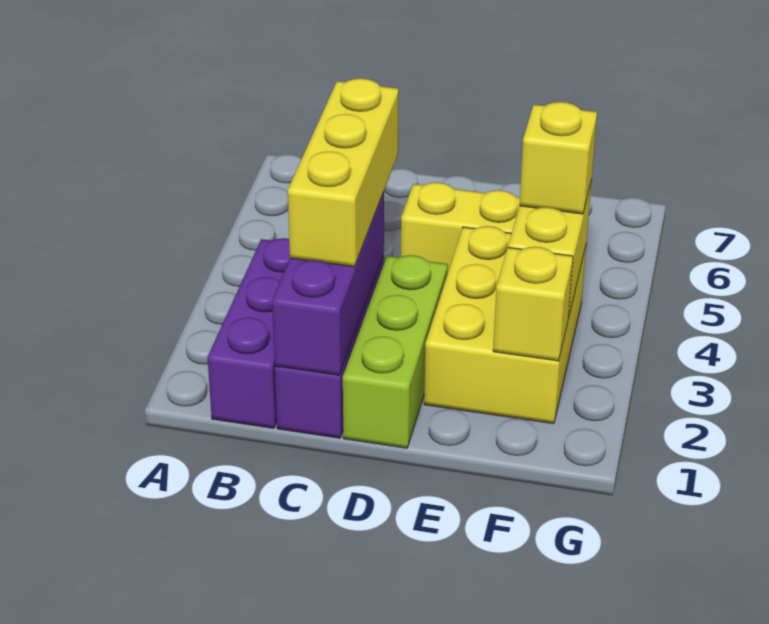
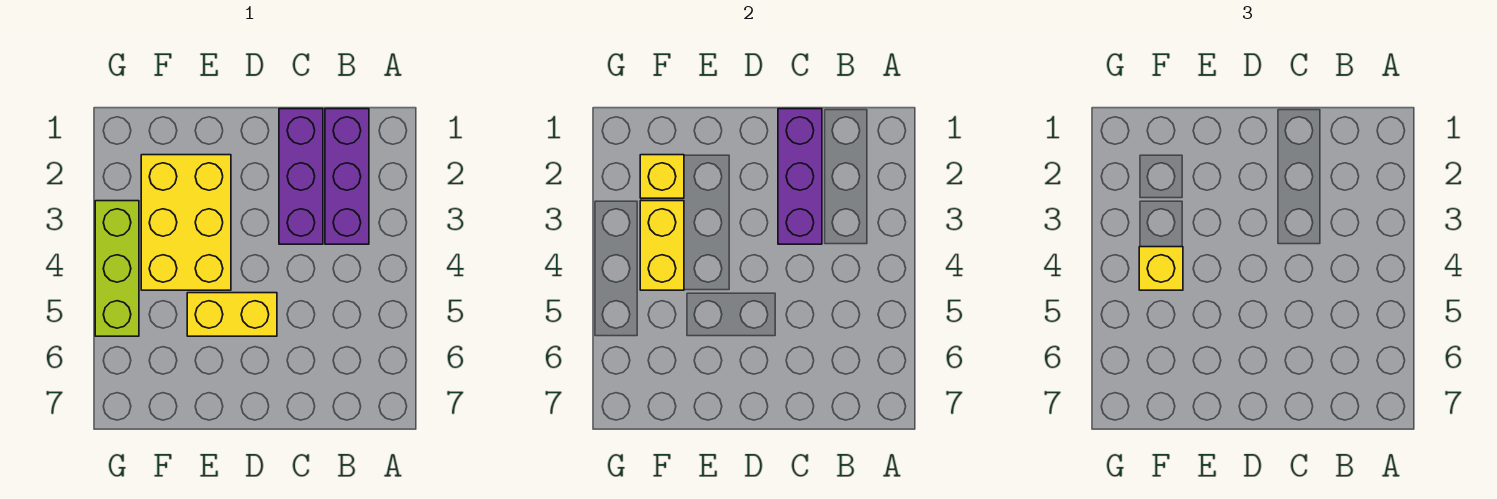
yellow brick C2:C4 level 3 -> none
lime brick D1:D3 level 1 -> lime brick G3:G5 level 1

